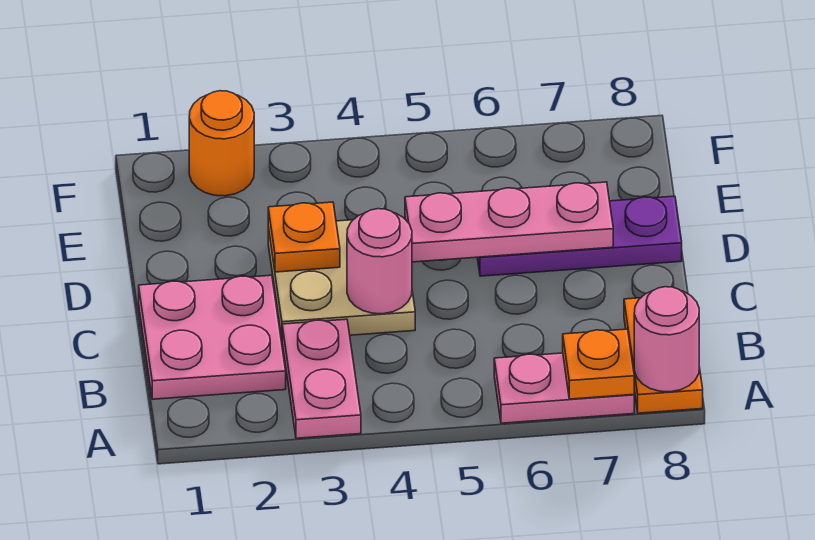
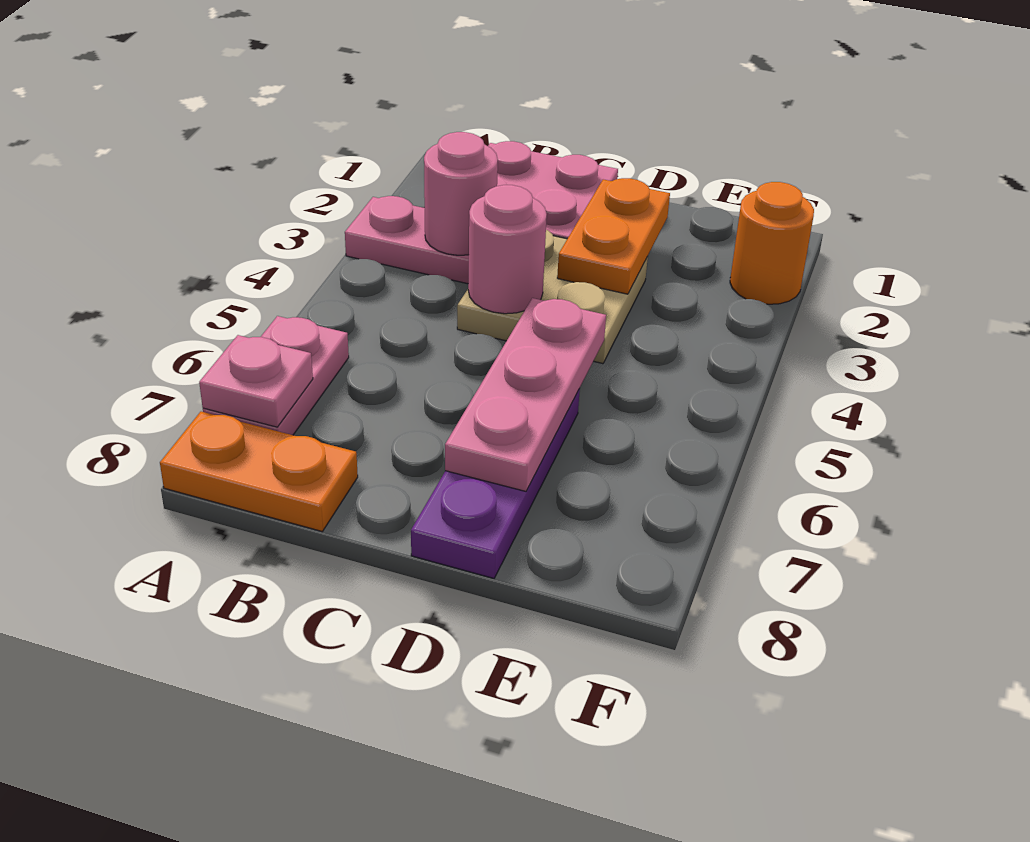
orange plate A7 level 2 -> pink plate A7 level 2
pink round brick A8 level 2 -> pink round brick B3 level 2
orange plate D3 level 2 -> orange plate D2:D3 level 2

